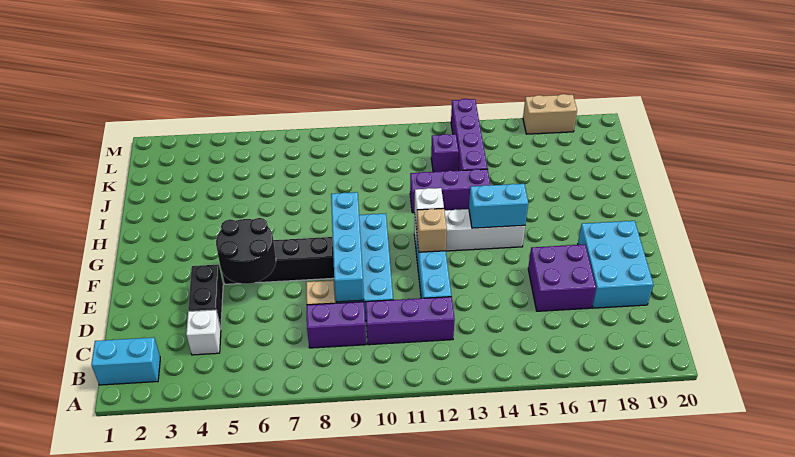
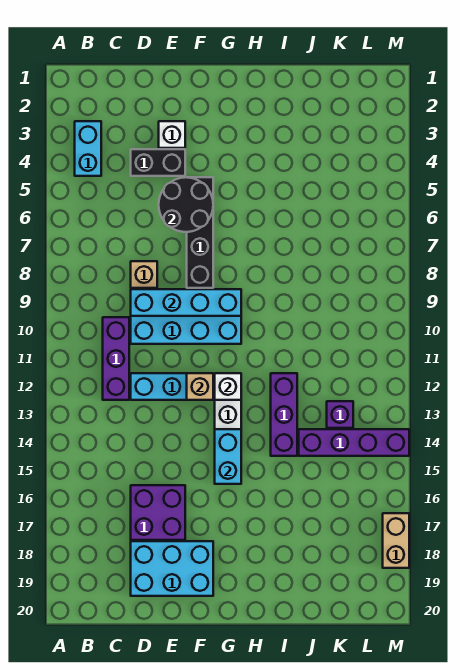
cyan brick B1:B2 level 1 -> cyan brick B3:B4 level 1
white brick C4 level 1 -> white brick E3 level 1
purple brick C8:C9 level 1 -> none

